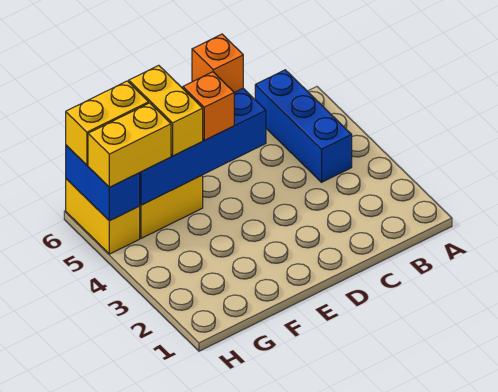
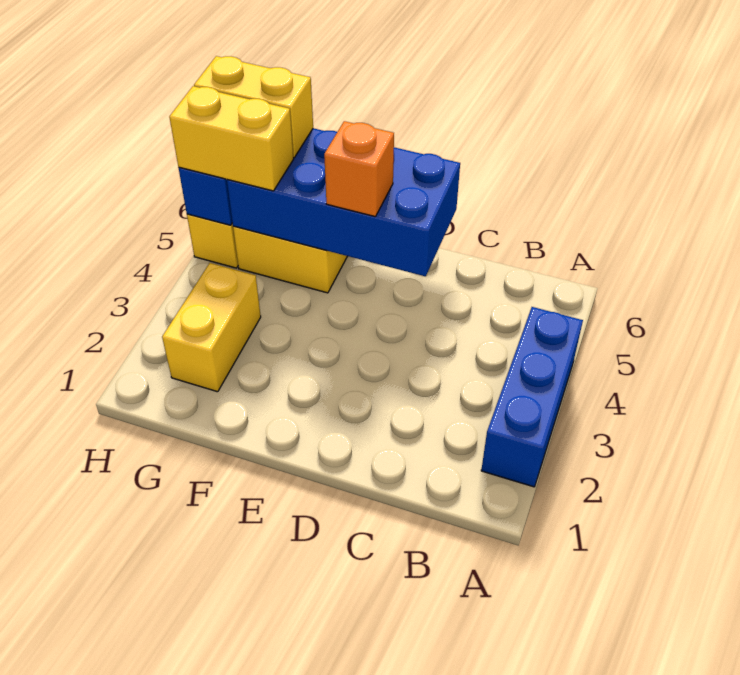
blue brick B4:B6 level 1 -> blue brick A2:A4 level 1
orange brick D6 level 3 -> none
yellow brick F5:F6 level 3 -> yellow brick G2:G3 level 1

